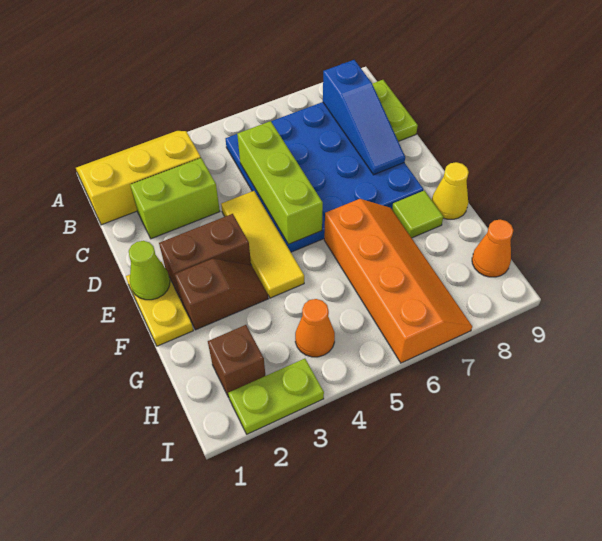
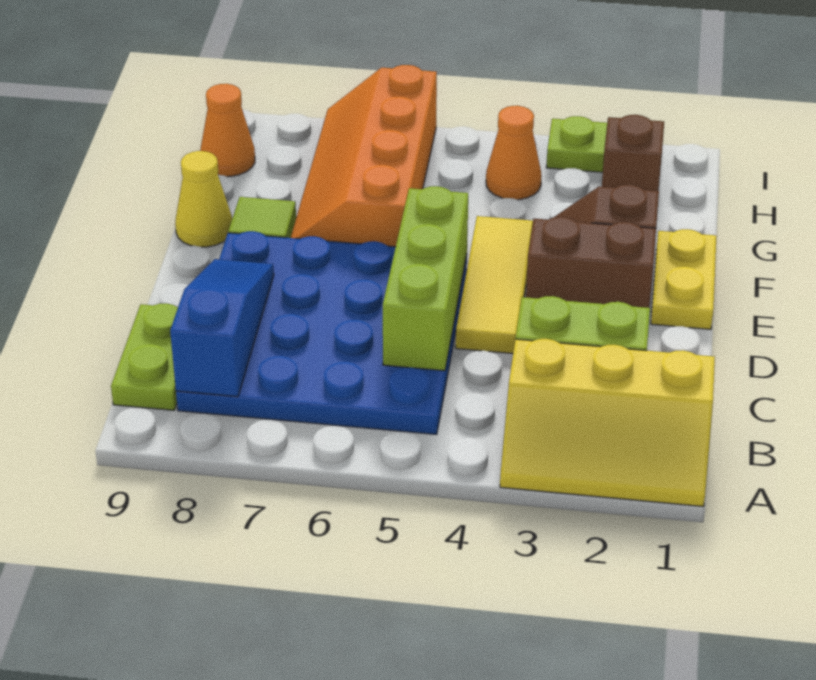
lime cone E1 level 2 -> none

